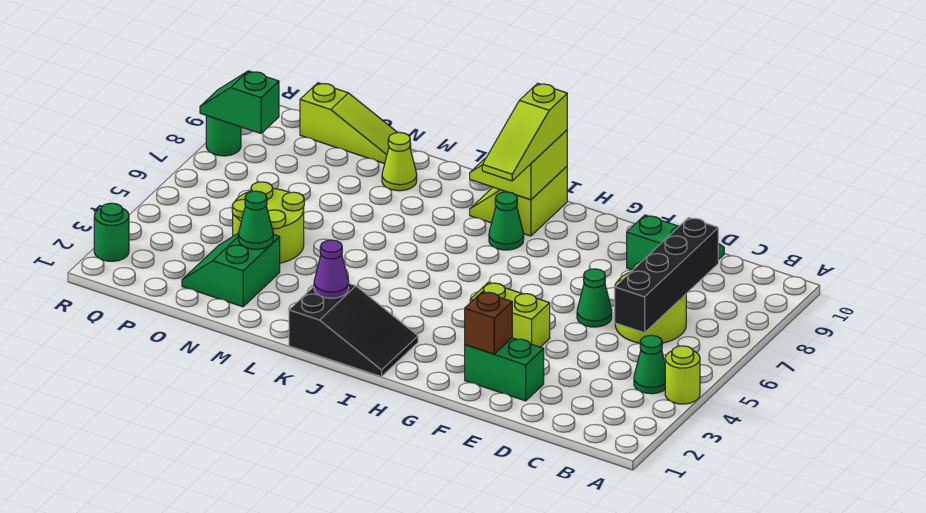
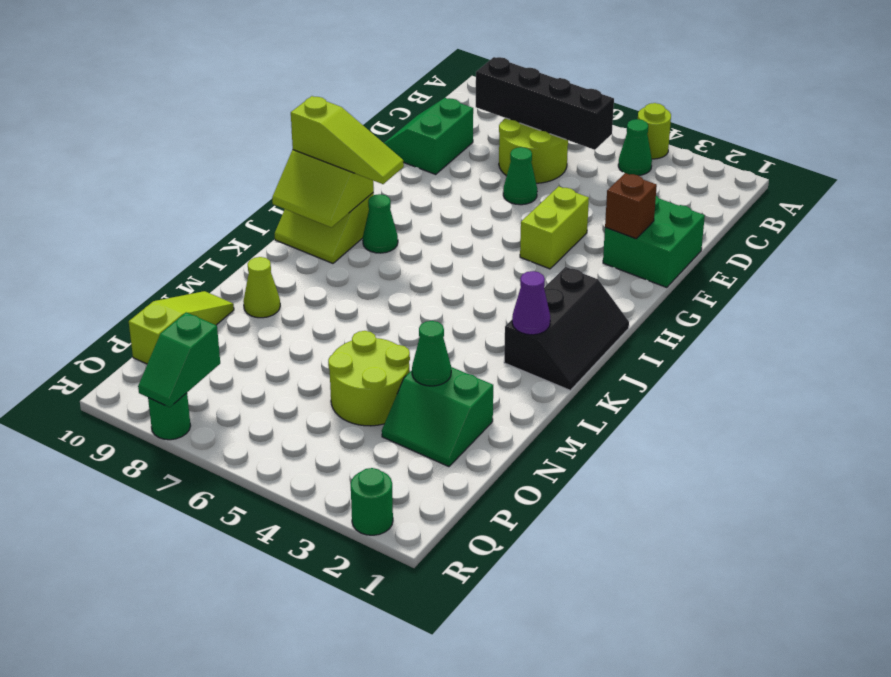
green brick E2:F2 level 1 -> green brick E1:F2 level 1
black slope I1:K2 level 1 top K -> black slope I1:K2 level 1 top 2

